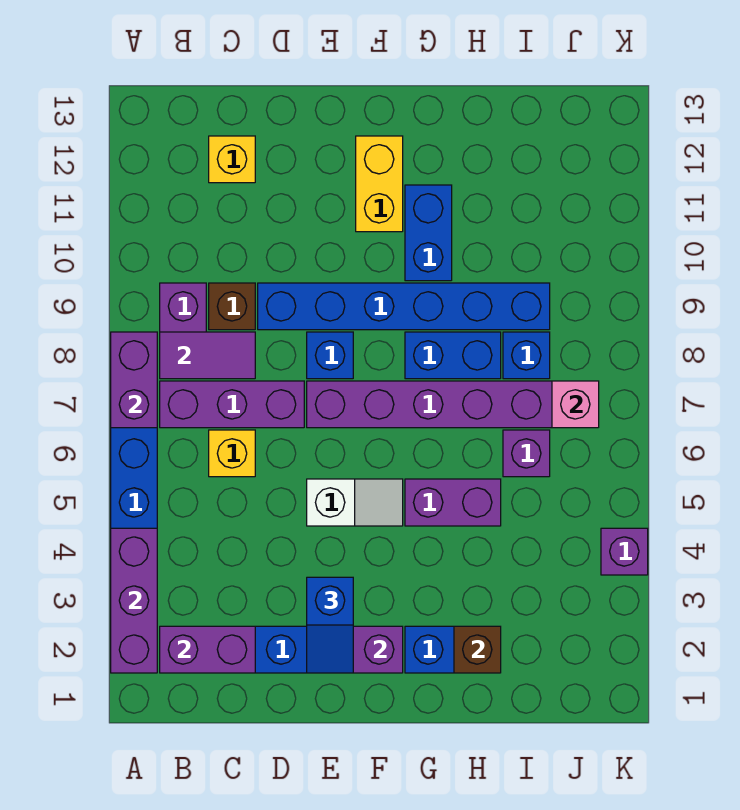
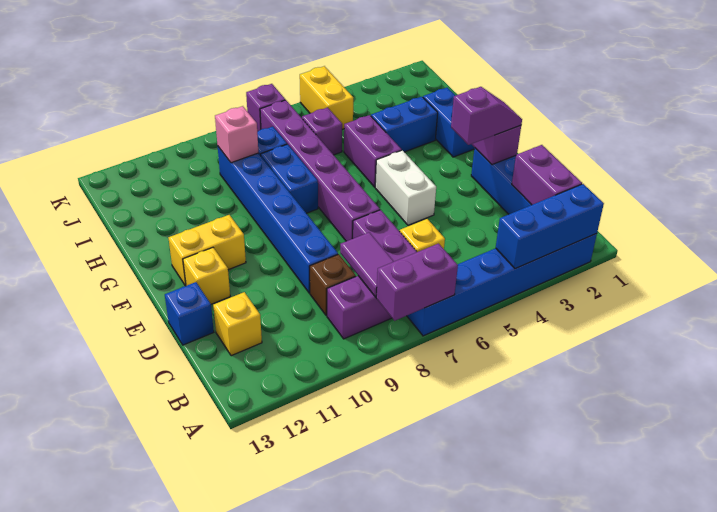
purple brick A2:A4 level 2 -> blue brick A2:A4 level 2
blue slope E2:E3 level 3 top 3 -> purple slope E2:E3 level 3 top 3
white slope E5:F5 level 1 top E -> white brick E5:F5 level 1
blue brick E8 level 1 -> blue brick D13 level 1
none -> yellow brick E12 level 1
blue brick G10:G11 level 1 -> blue brick H3:H4 level 1
brown brick H2 level 2 -> none
none -> yellow brick J5:K5 level 1
pink brick J7 level 2 -> pink brick I9 level 2
purple brick K4 level 1 -> purple brick K7 level 1

